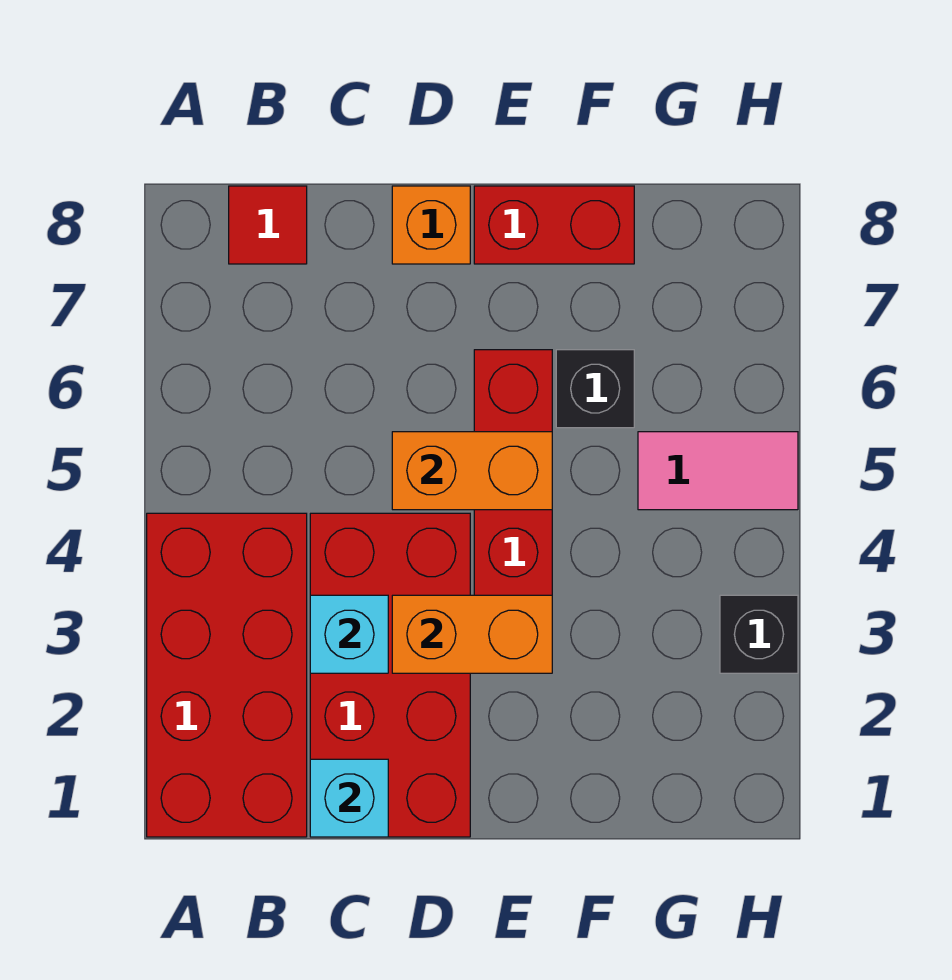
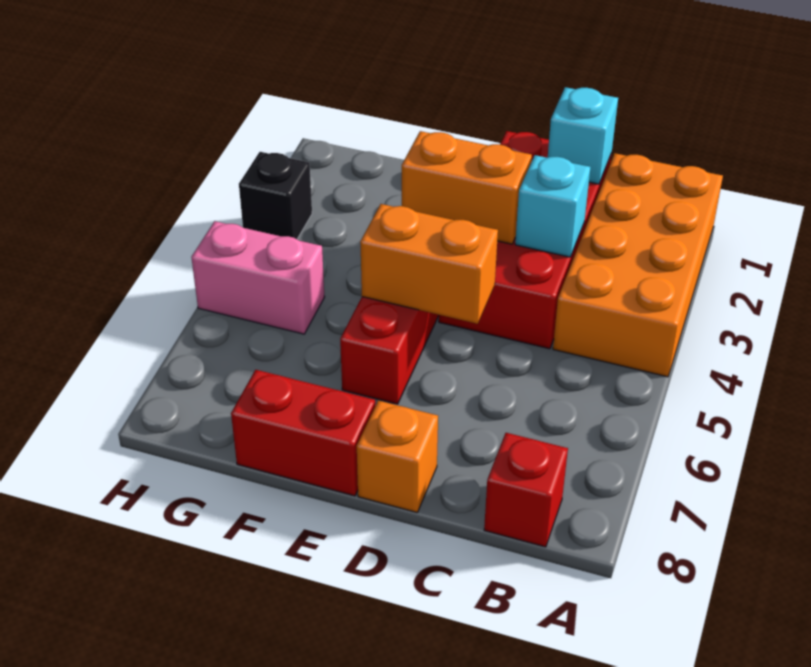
red brick A1:B4 level 1 -> orange brick A1:B4 level 1
red tile B8 level 1 -> red brick B8 level 1
black brick F6 level 1 -> none
pink tile G5:H5 level 1 -> pink brick G5:H5 level 1

